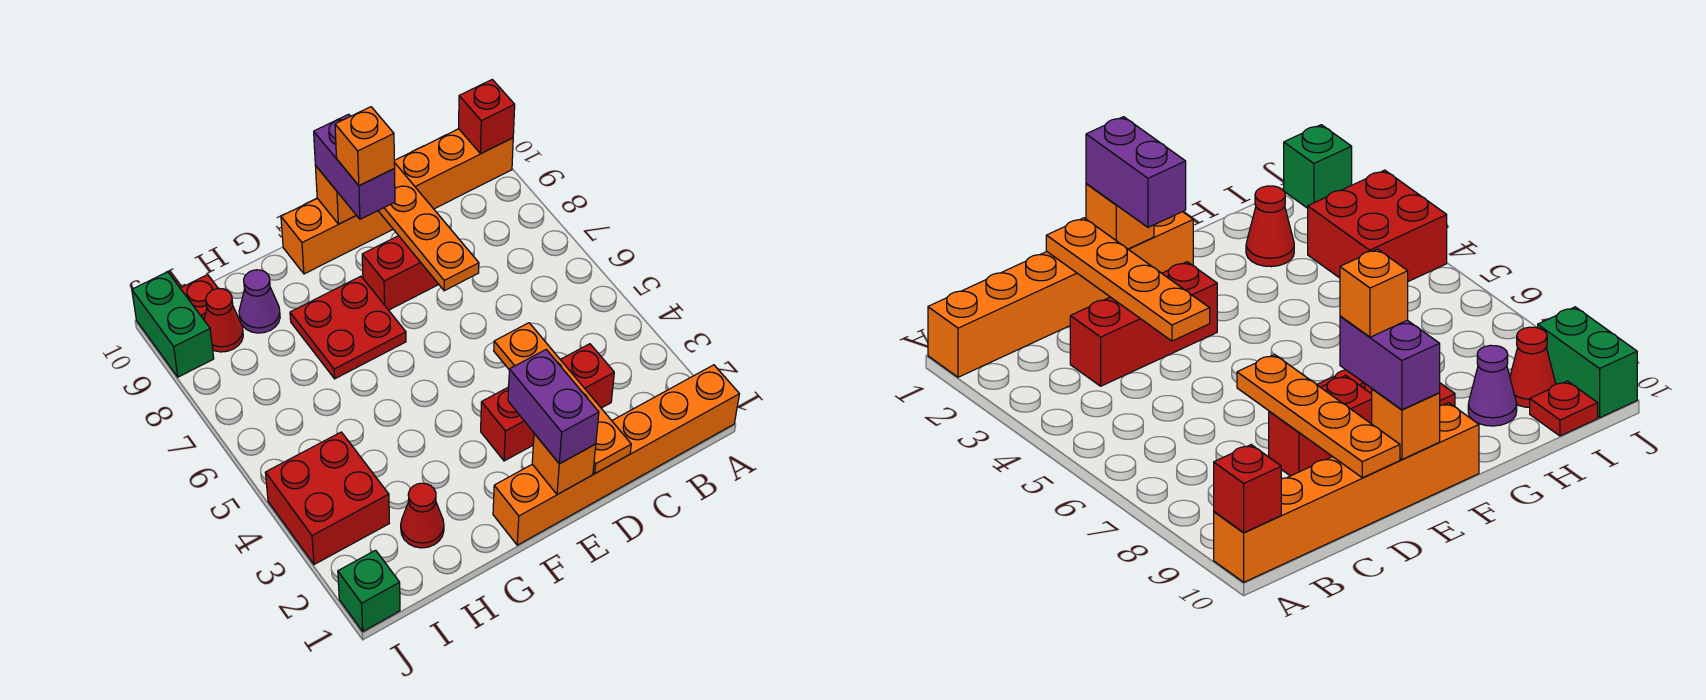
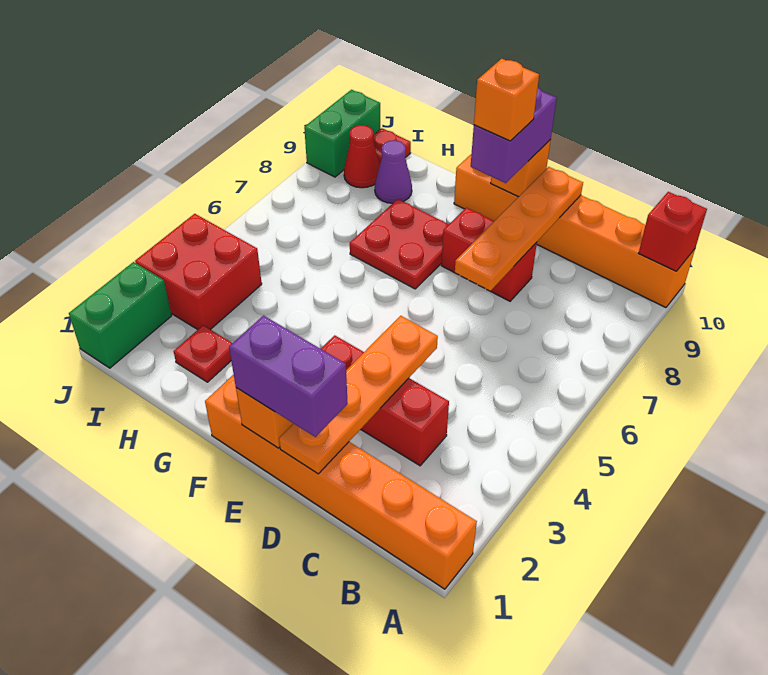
purple brick E1:E2 level 3 -> purple brick D1:E1 level 3
red cone H2 level 1 -> red plate H2 level 1
green brick J1 level 1 -> green brick J1:J2 level 1

